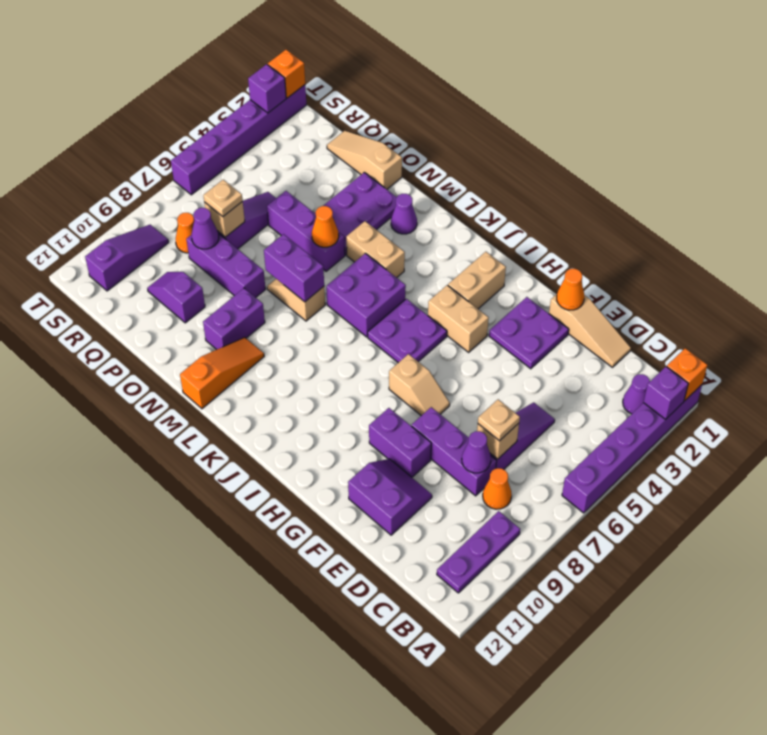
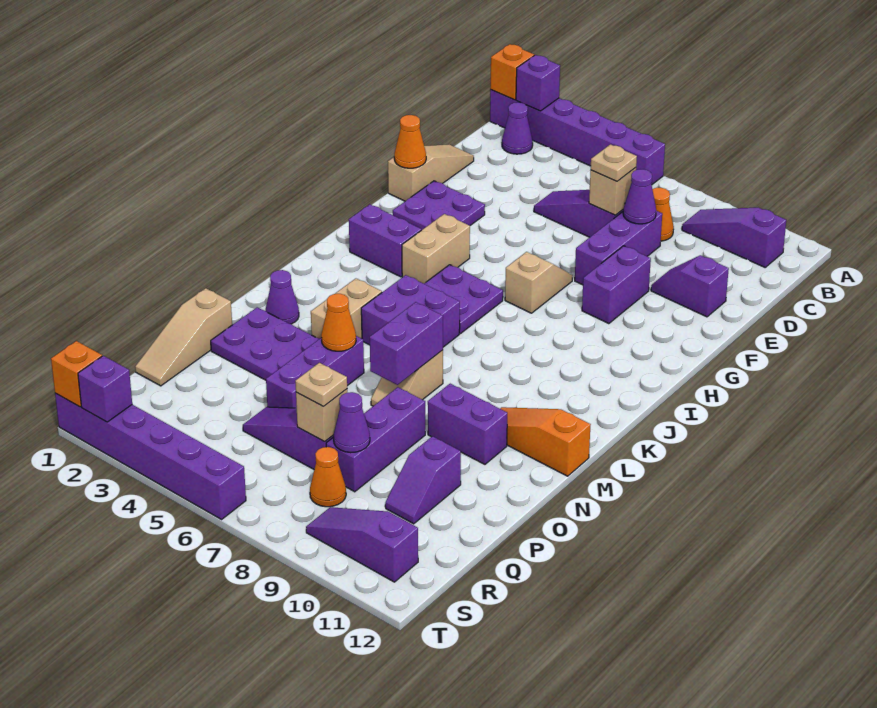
purple plate B9:B11 level 1 -> purple slope B9:B11 level 1 top 11
purple slope E10:F11 level 1 top 11 -> purple slope E10:E11 level 1 top 11
tan brick I2:I3 level 1 -> purple brick I2:I3 level 1

